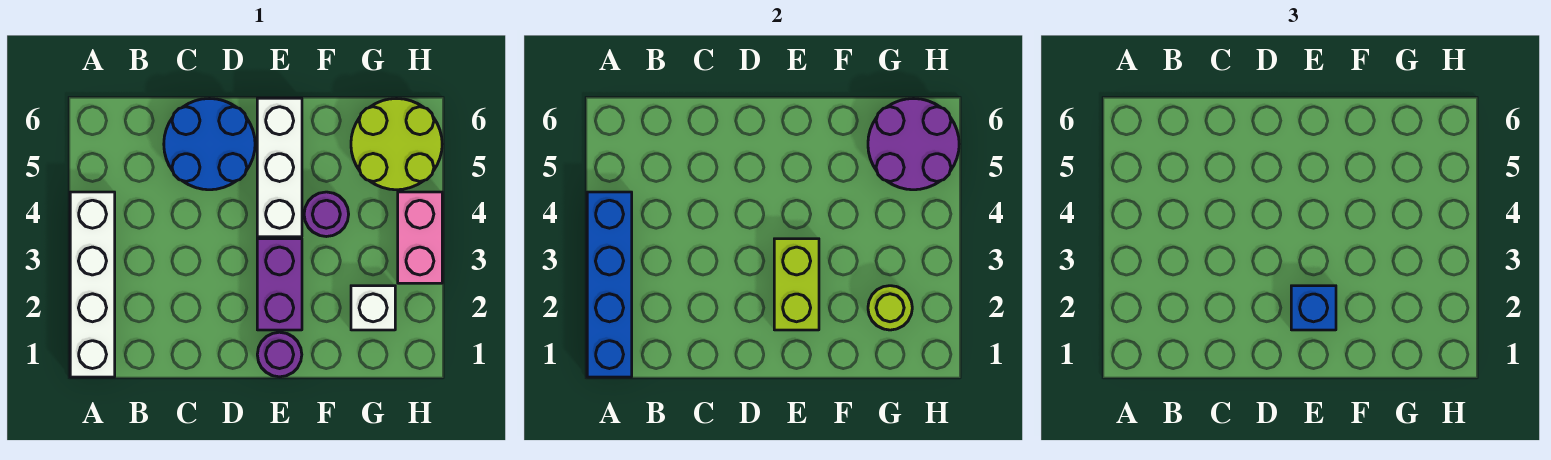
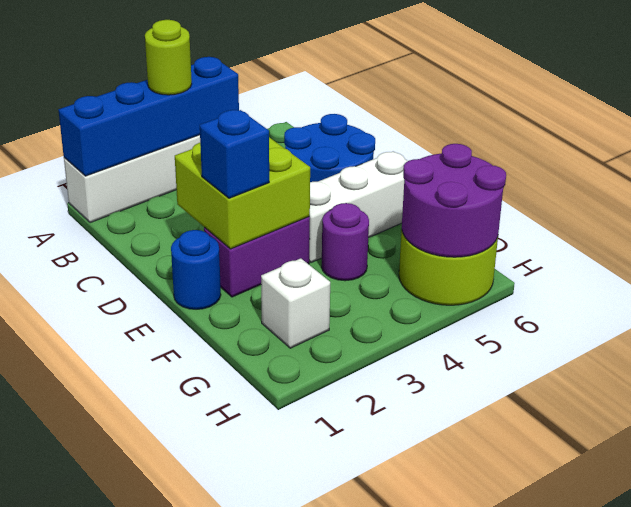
purple round brick E1 level 1 -> blue round brick E1 level 1
lime brick E2:E3 level 2 -> lime brick D2:E3 level 2
lime round brick G2 level 2 -> lime round brick A3 level 3
pink brick H3:H4 level 1 -> none

